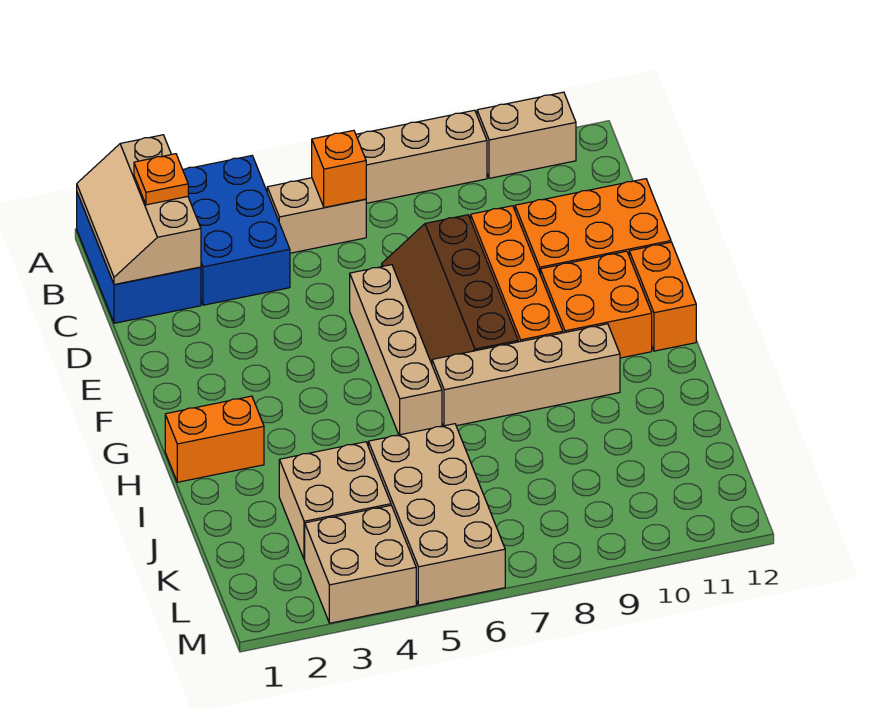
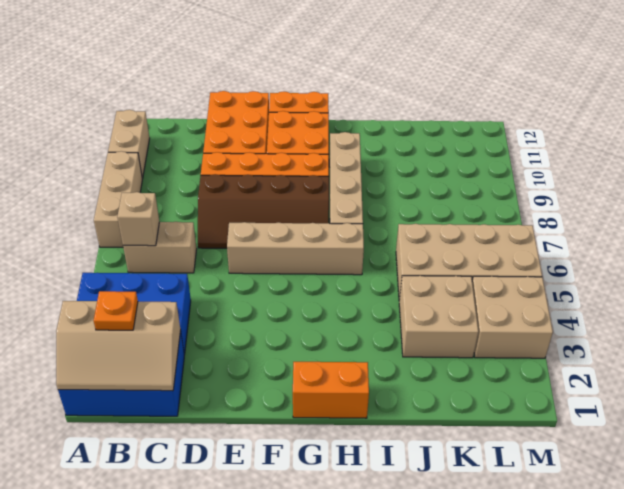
tan brick B5:B6 level 1 -> tan brick B6:C6 level 1
orange brick B6 level 2 -> tan brick B6 level 2
orange brick H1:H2 level 1 -> orange brick G1:H1 level 1

